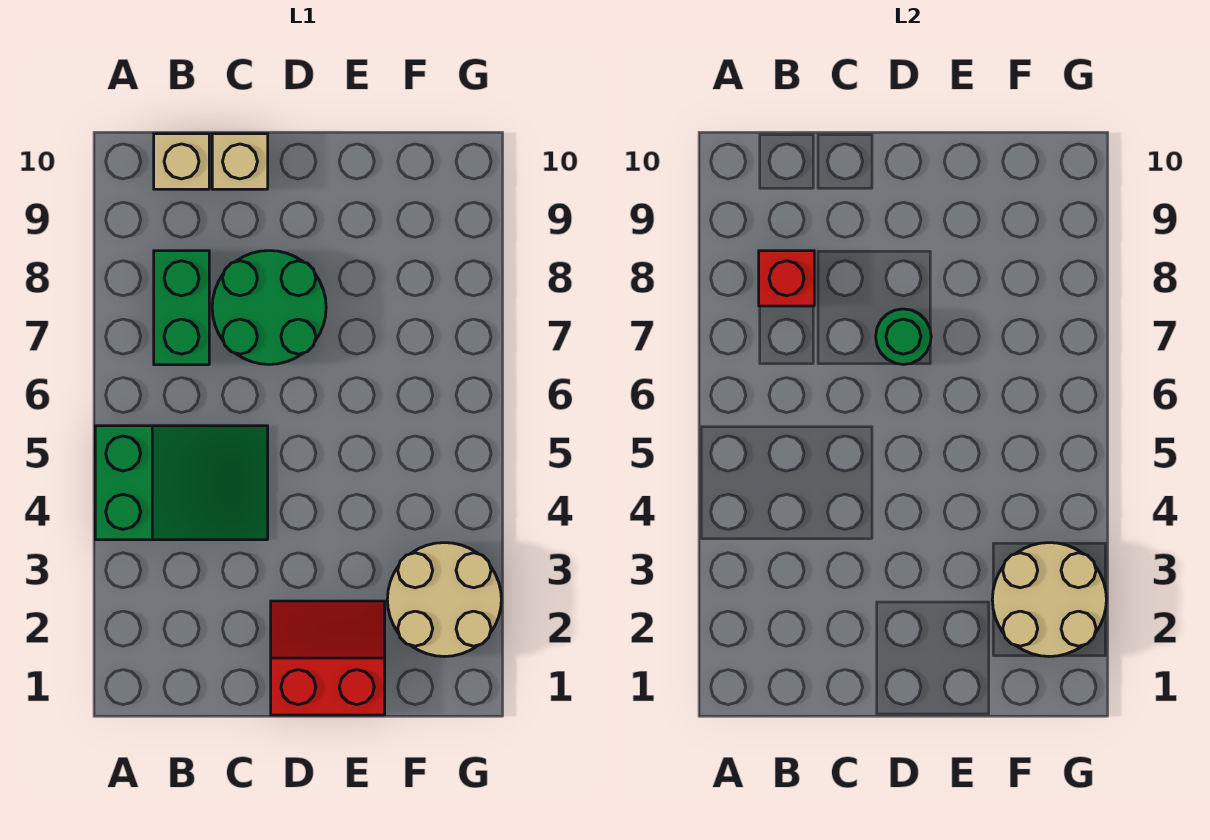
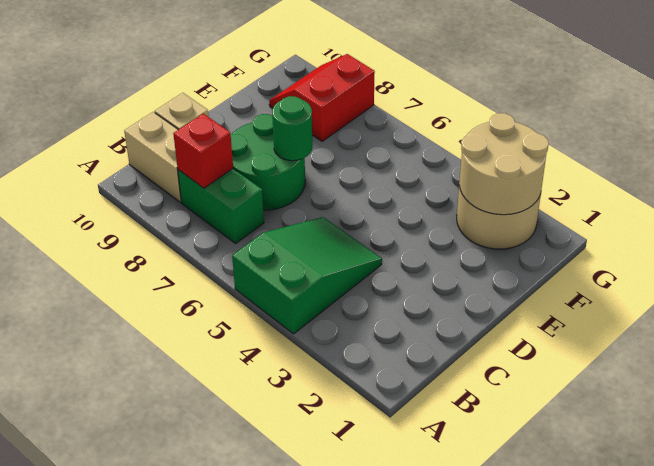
tan brick B10 level 1 -> tan brick B9:B10 level 1
red slope D1:E2 level 1 top 1 -> red slope F8:G9 level 1 top 8

